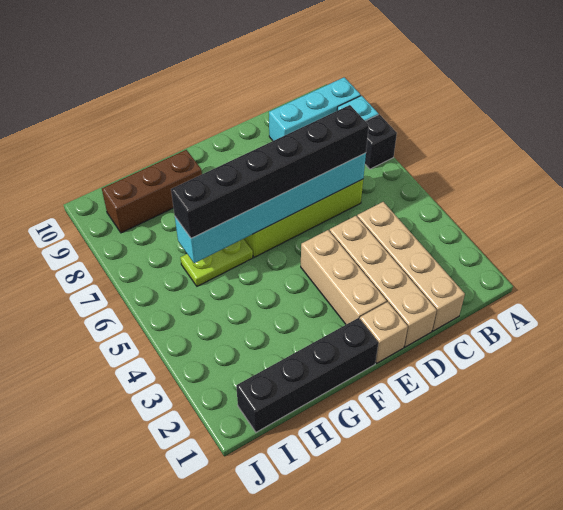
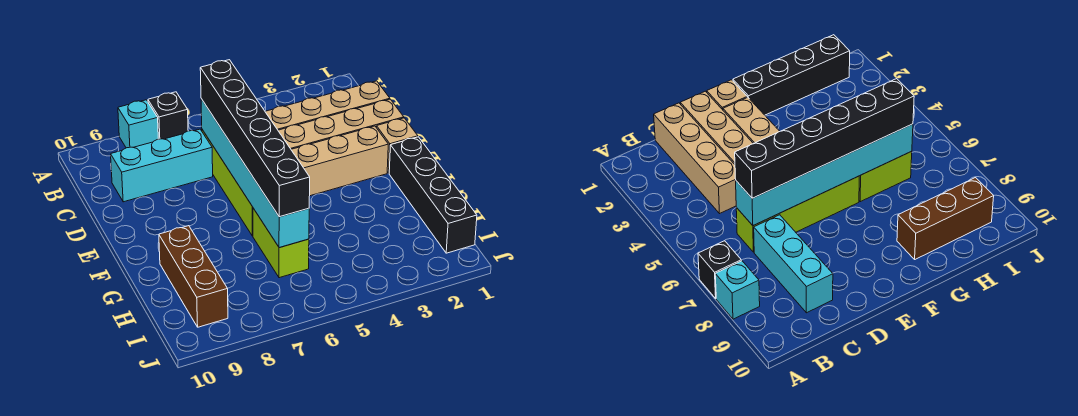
cyan brick A9:C9 level 1 -> cyan brick C7:C9 level 1
lime plate G6:H6 level 1 -> lime brick G6:H6 level 1

